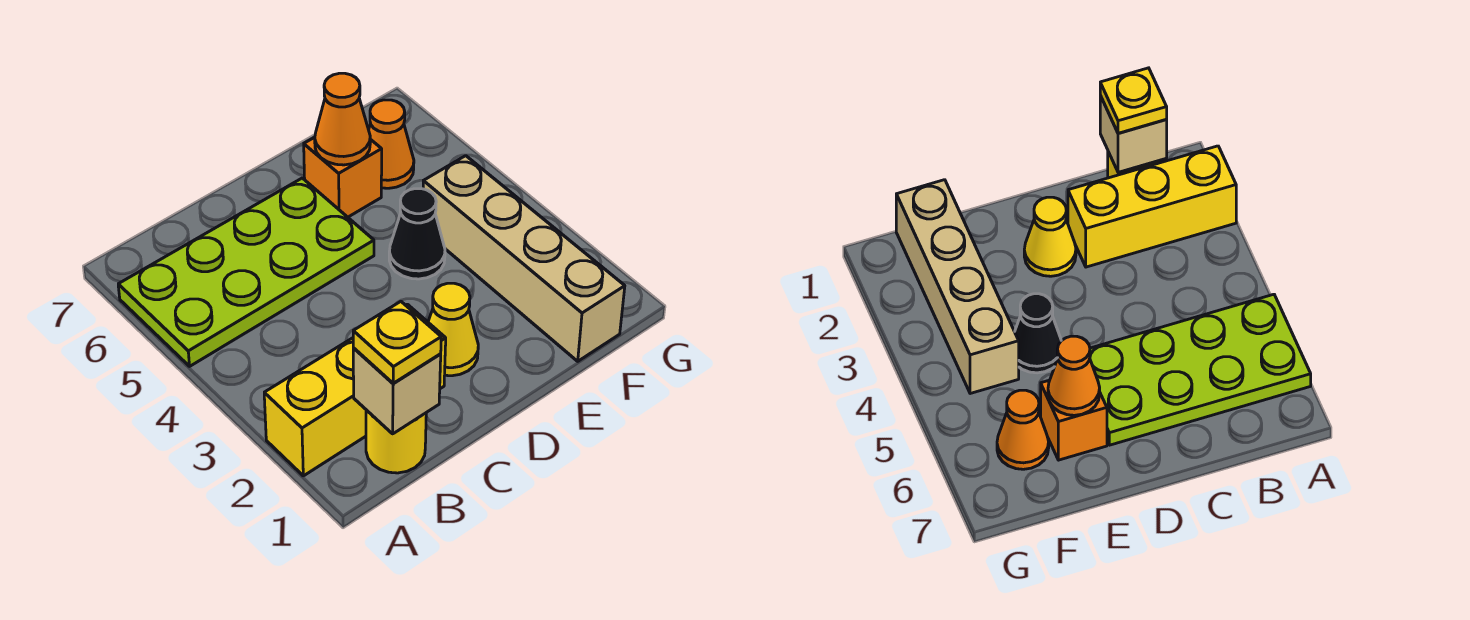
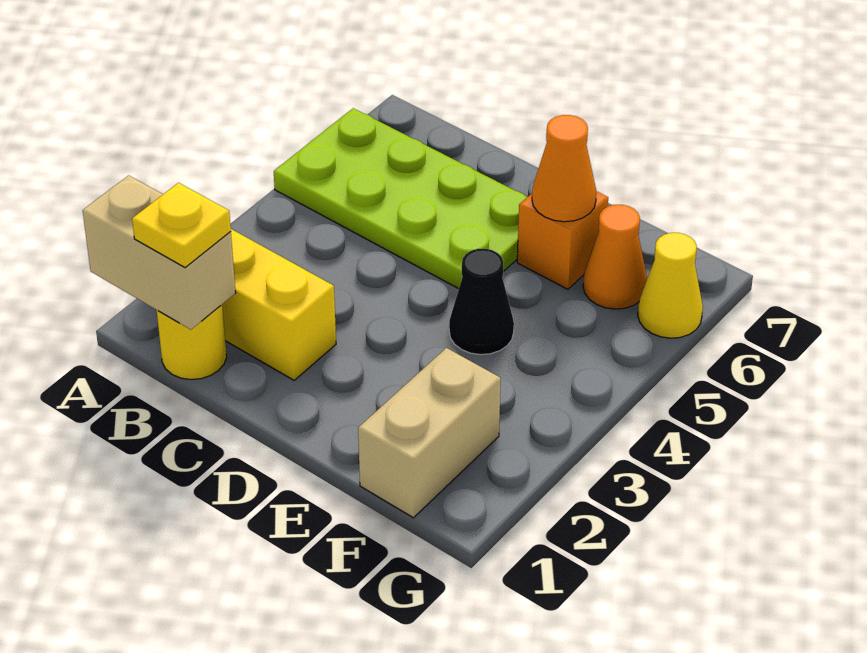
tan brick B1 level 2 -> tan brick A1:B1 level 2
yellow cone D2 level 1 -> yellow cone G6 level 1
tan brick F1:F4 level 1 -> tan brick F1:F2 level 1

